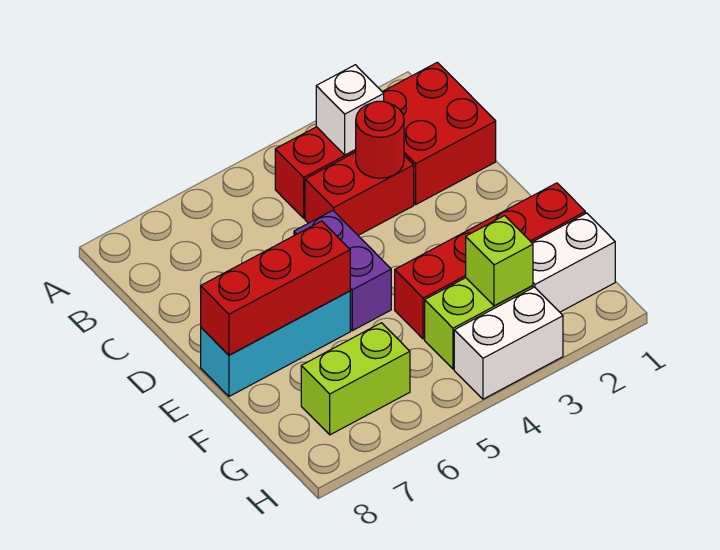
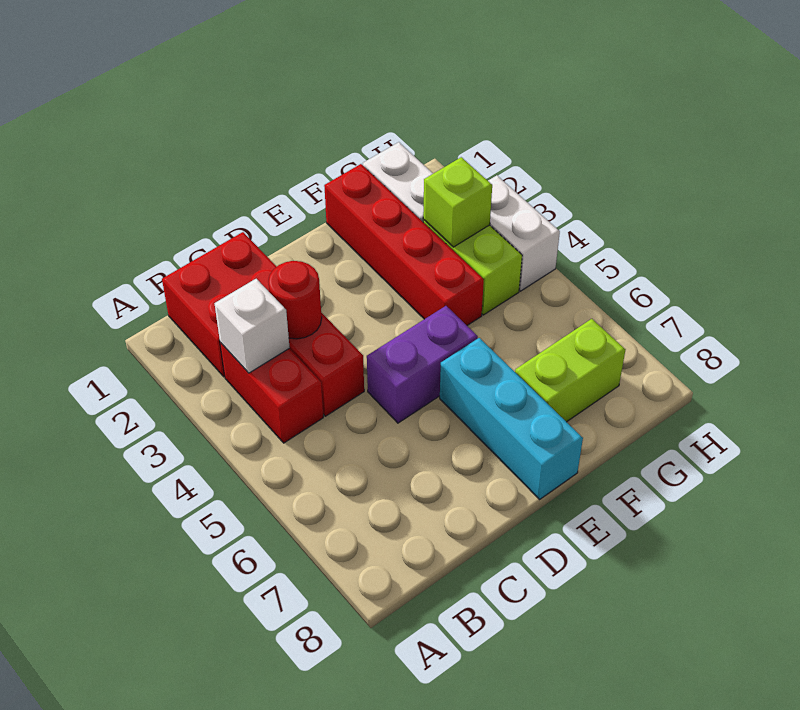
red brick E6:E8 level 2 -> none
lime brick G6:G7 level 1 -> lime brick F7:G7 level 1

